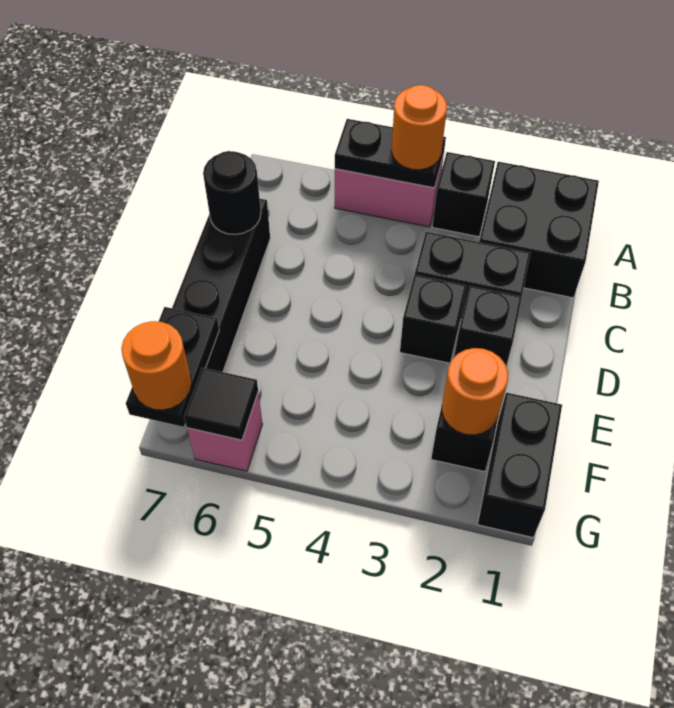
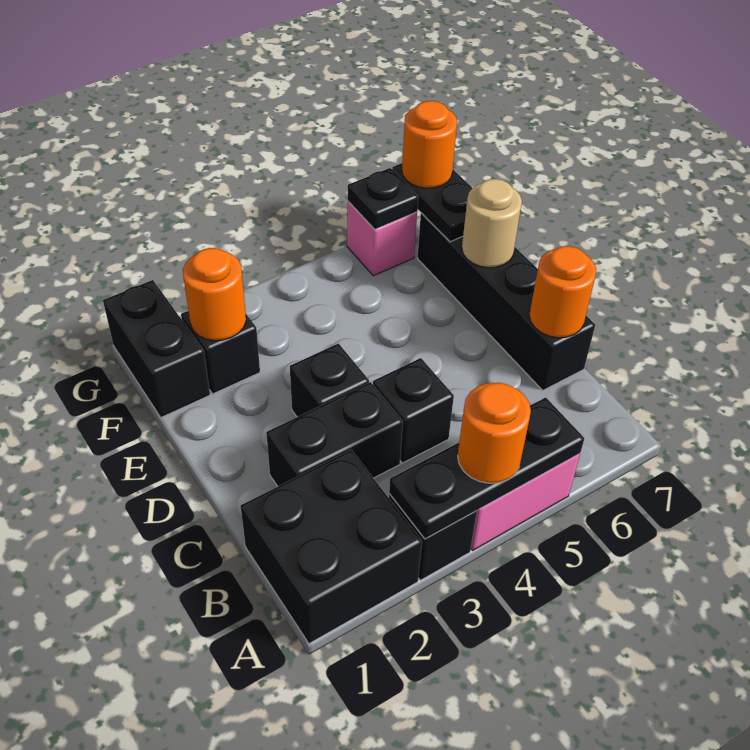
black plate A4:A5 level 2 -> black plate A3:A5 level 2
black round brick C7 level 2 -> orange round brick C7 level 2
black brick D2 level 1 -> black brick C4 level 1
none -> tan round brick E7 level 2
black tile G6 level 2 -> black plate G6 level 2

